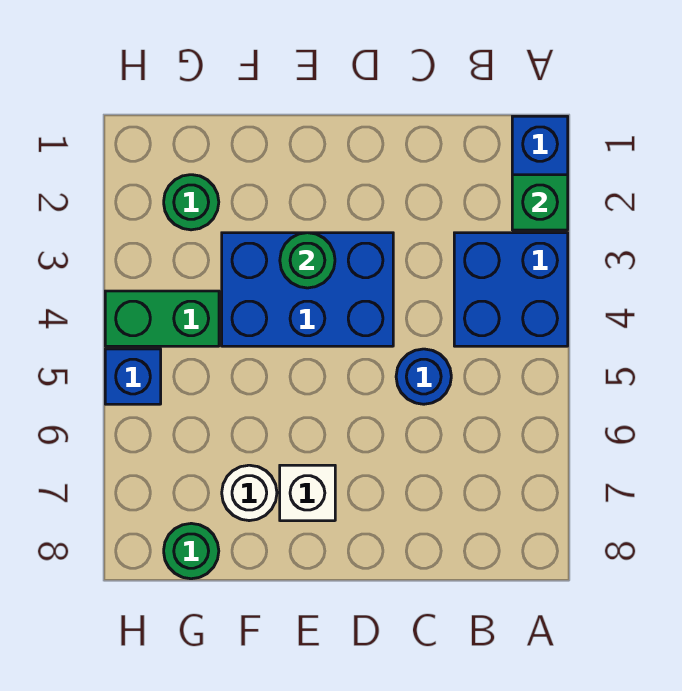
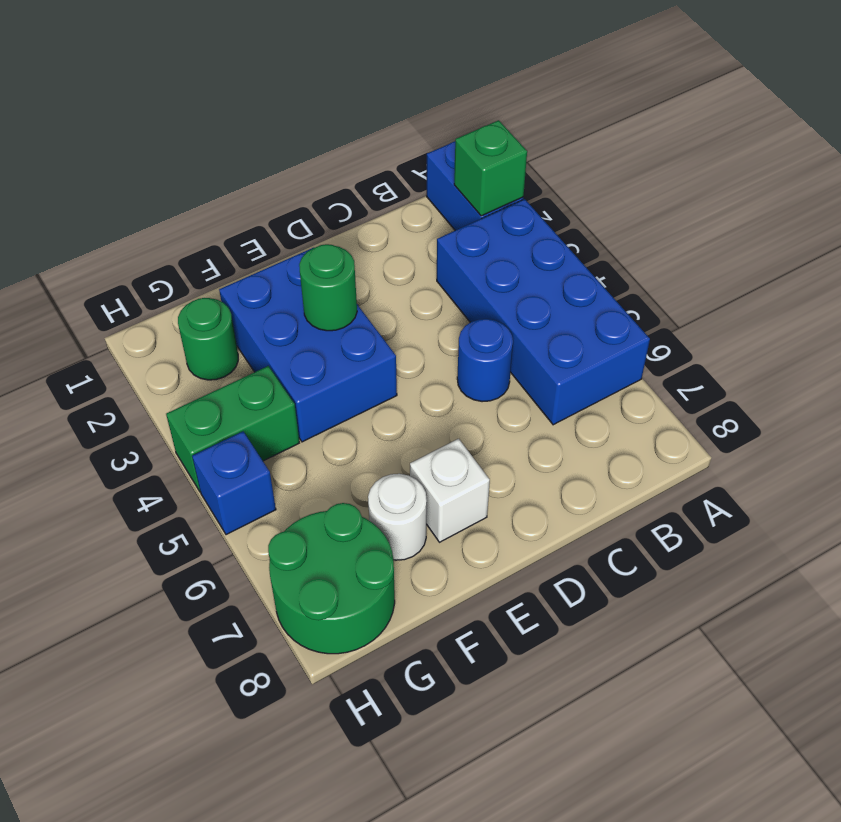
blue brick A3:B4 level 1 -> blue brick A3:B6 level 1
blue brick D3:F4 level 1 -> blue brick E2:F4 level 1
green round brick G8 level 1 -> green round brick G7:H8 level 1

